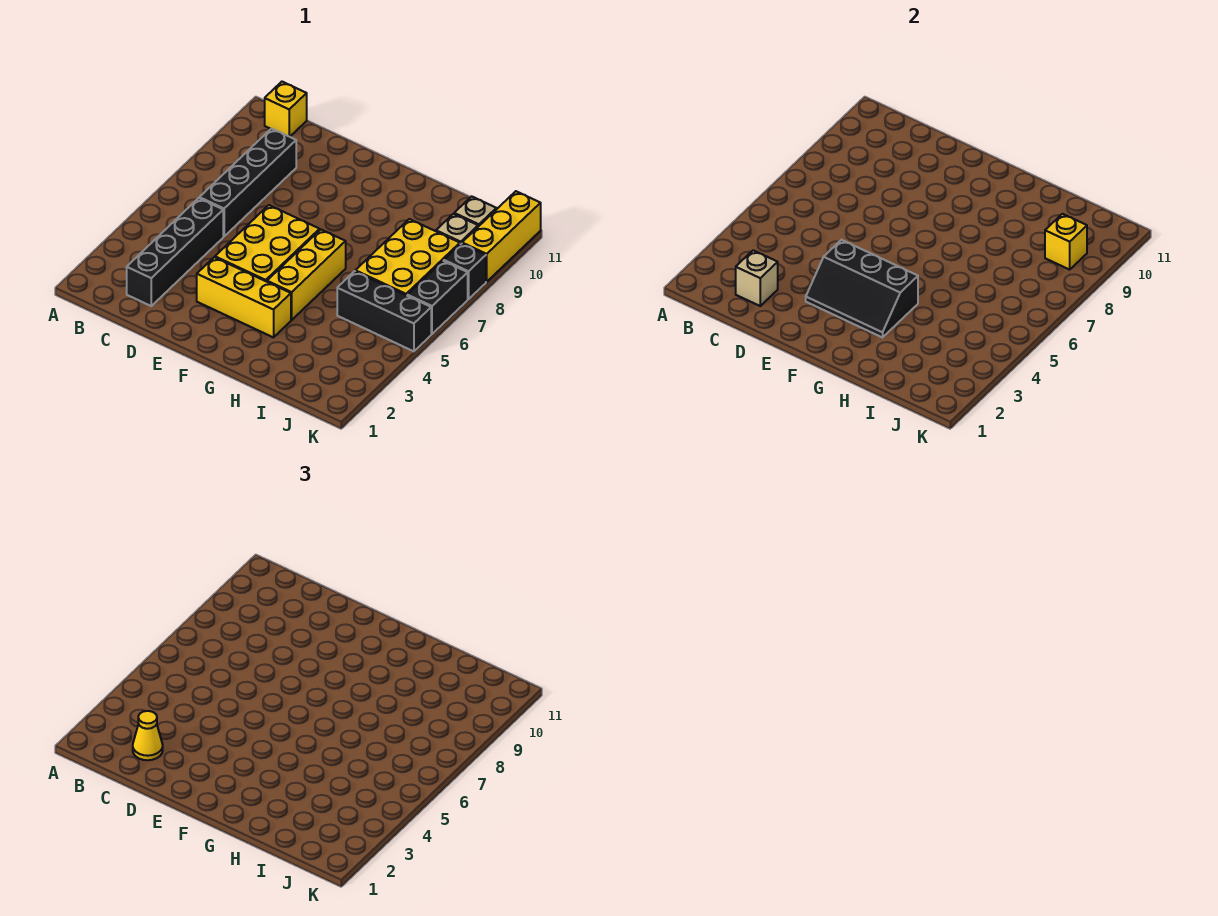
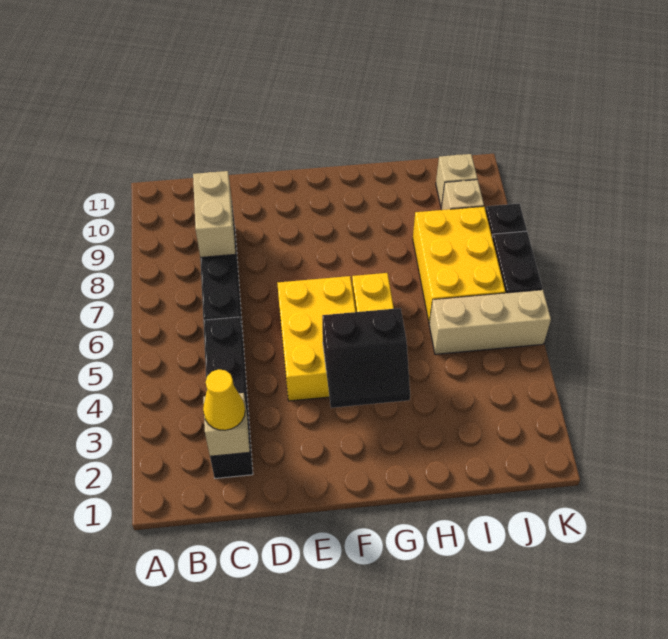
yellow brick B11 level 1 -> none
none -> tan brick C8:C9 level 2
yellow brick E3:G3 level 1 -> none
black slope E3:G4 level 2 top 4 -> black slope F3:G4 level 2 top 4
black brick I5:K5 level 1 -> tan brick I5:K5 level 1
yellow brick J9 level 2 -> none
yellow brick K9:K11 level 1 -> none

